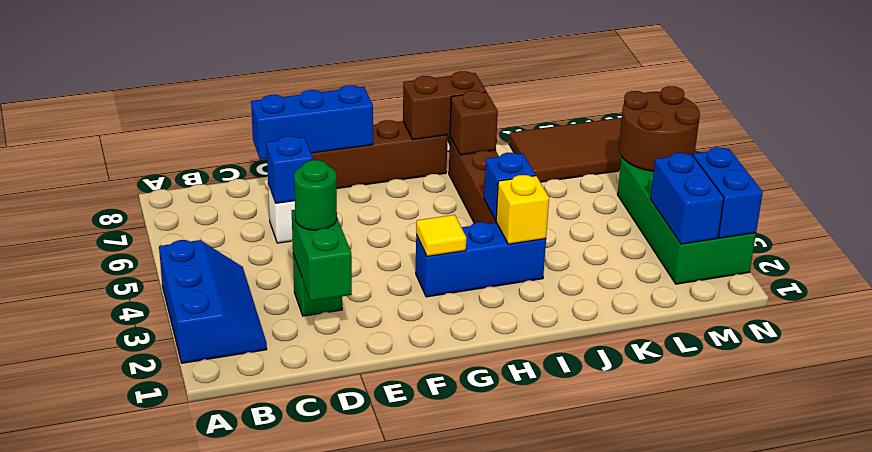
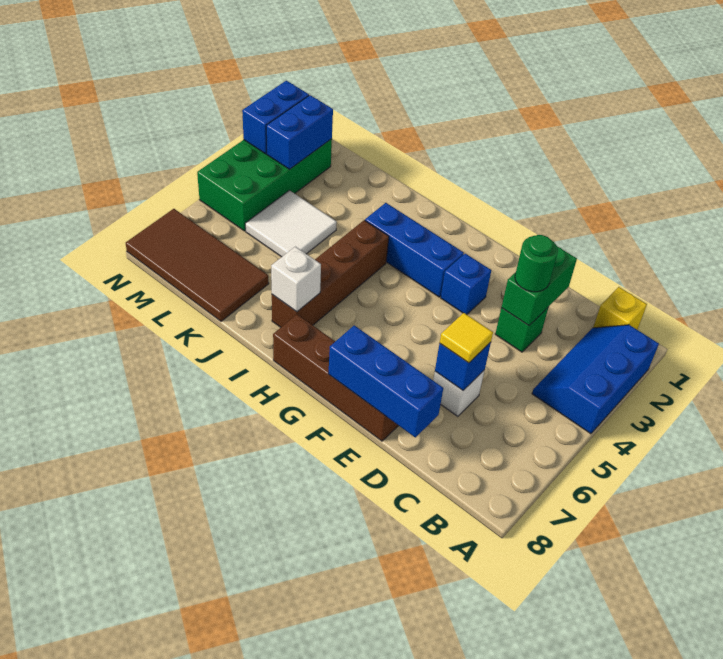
yellow tile G3 level 2 -> yellow tile D6 level 3
brown brick H8:I8 level 2 -> none
yellow brick I3 level 2 -> yellow brick B1 level 1
blue brick I4 level 2 -> blue brick F3 level 1
brown brick I7 level 2 -> white brick I7 level 2
none -> white tile K4:L5 level 1
brown round brick M5:N6 level 2 -> none

